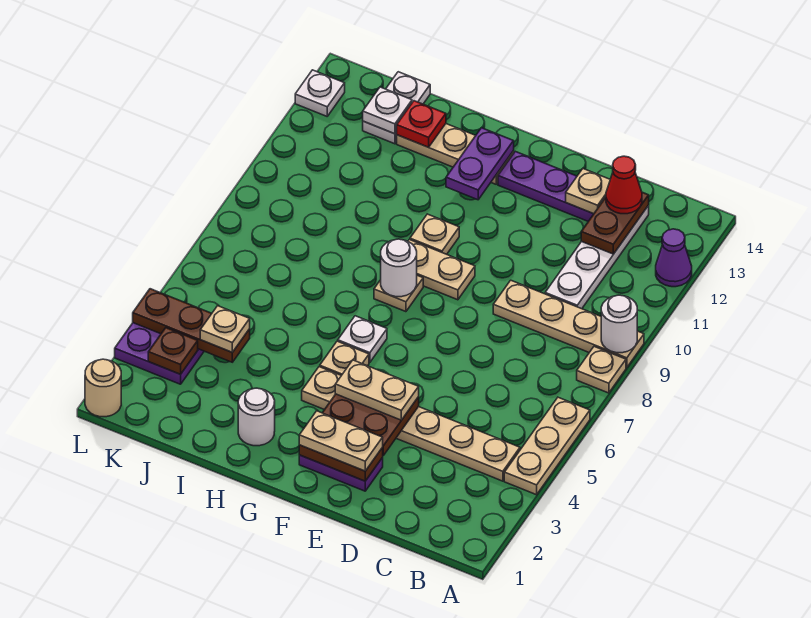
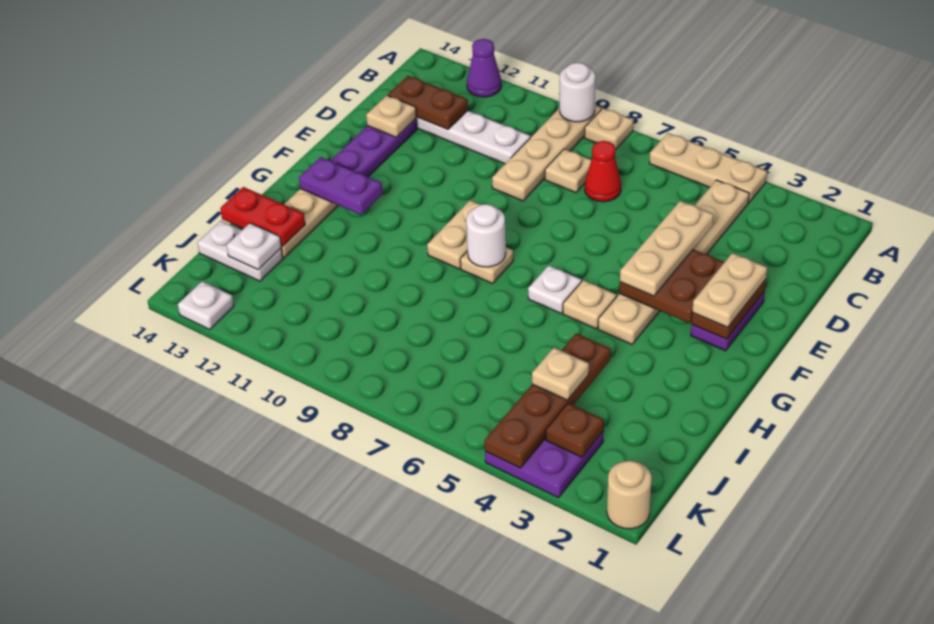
red cone C13 level 3 -> red cone C7 level 1
tan plate E4:F4 level 3 -> tan plate D4:F4 level 3
tan plate G10 level 1 -> tan plate C8 level 1
white round brick H2 level 1 -> none
red plate I13 level 2 -> red plate I13:I14 level 2
brown plate J4:L4 level 2 -> brown plate I4:L4 level 2

